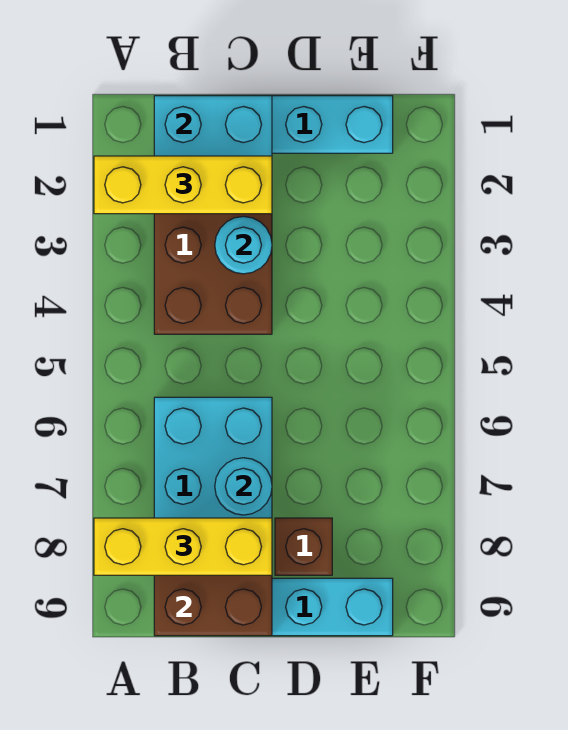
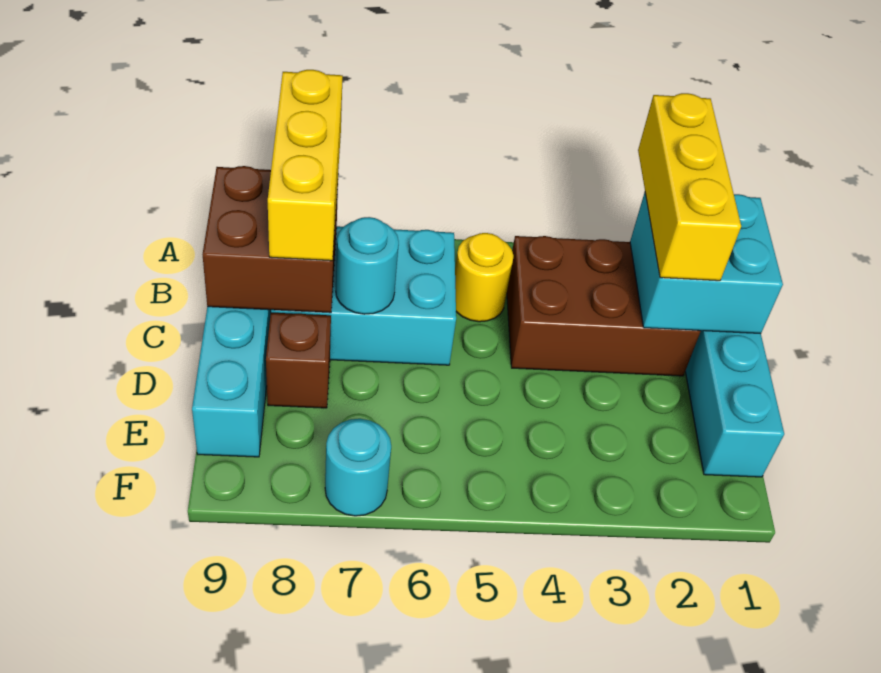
none -> yellow round brick B5 level 1
cyan round brick C3 level 2 -> cyan round brick F7 level 1

